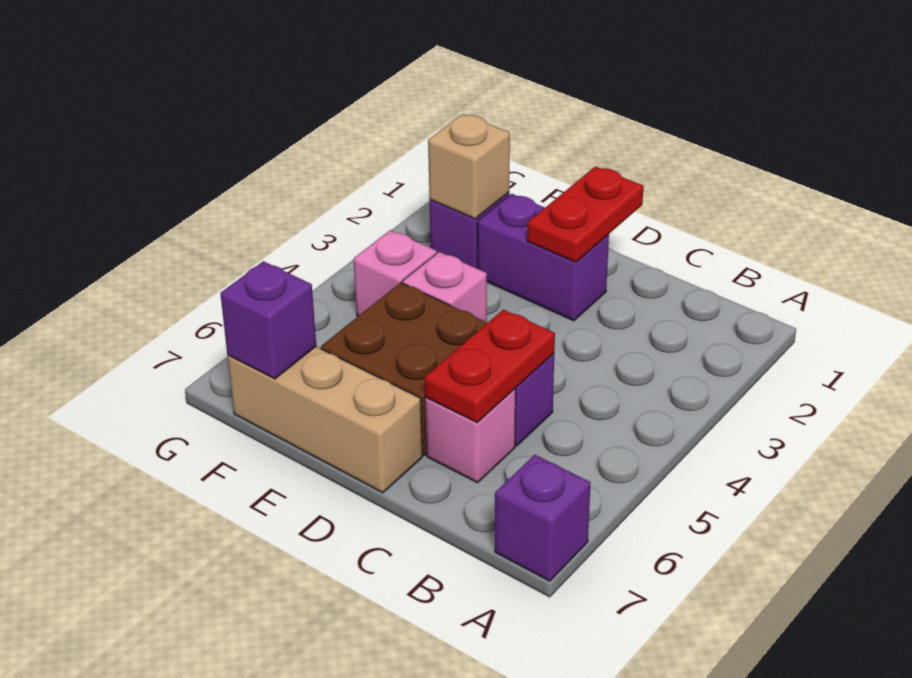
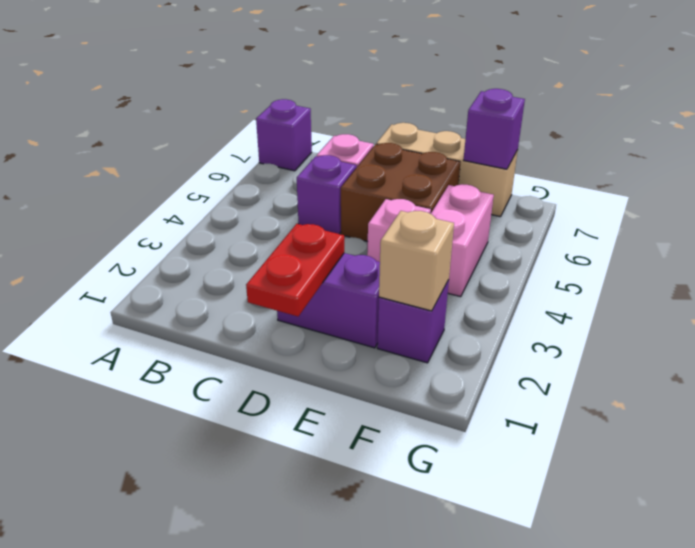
red plate C5:C6 level 2 -> none
pink brick F4 level 1 -> pink brick F4:F5 level 1

